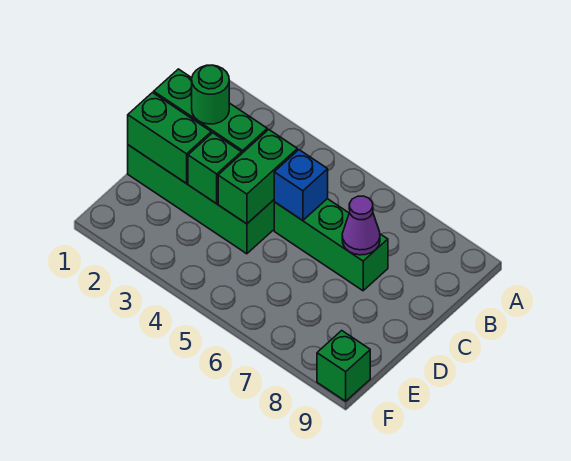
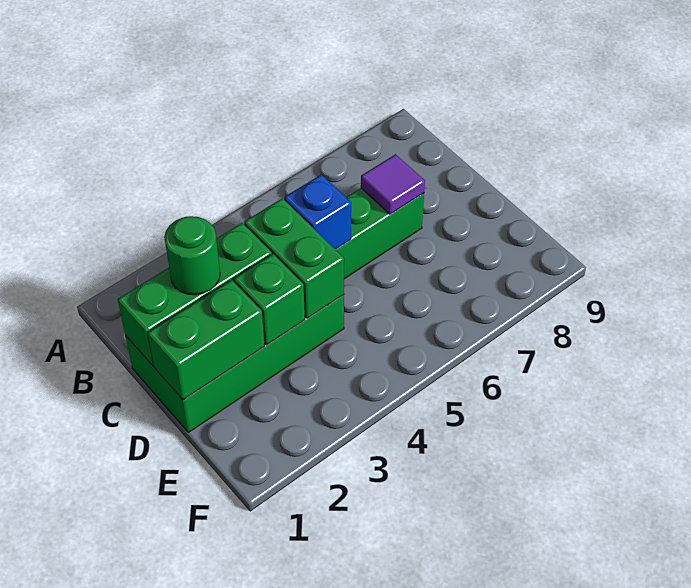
purple cone C7 level 2 -> purple tile C7 level 2
green brick F9 level 1 -> none

